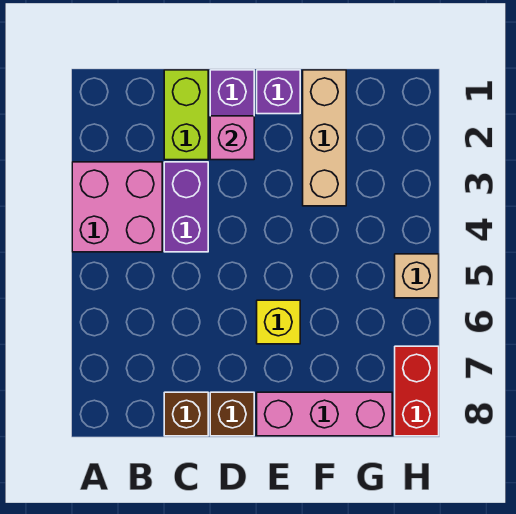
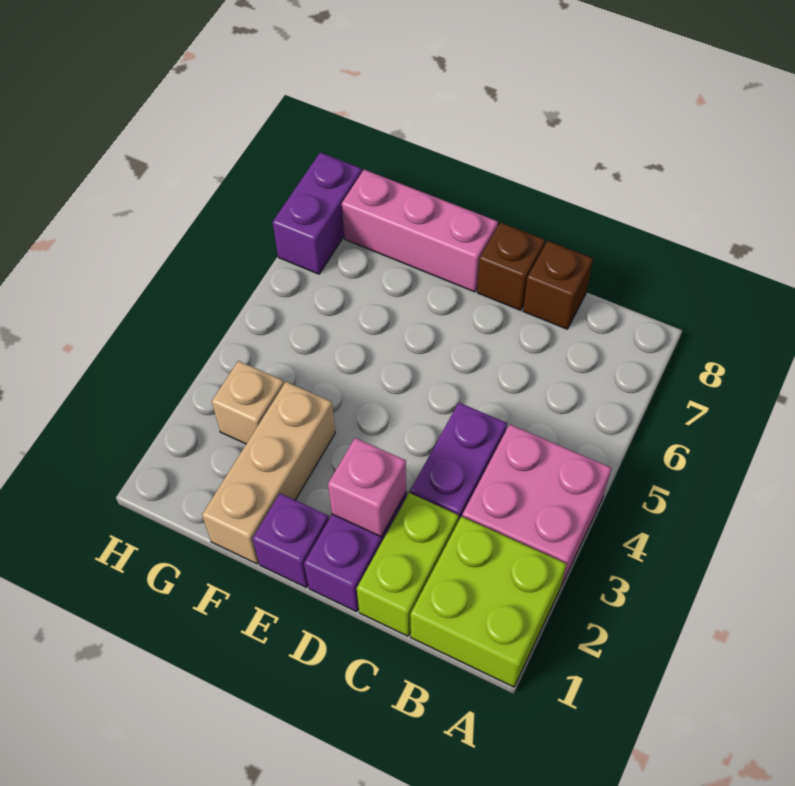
none -> lime brick A1:B2 level 1
yellow brick E6 level 1 -> none
tan brick H5 level 1 -> tan brick G3 level 1
red brick H7:H8 level 1 -> purple brick H7:H8 level 1

